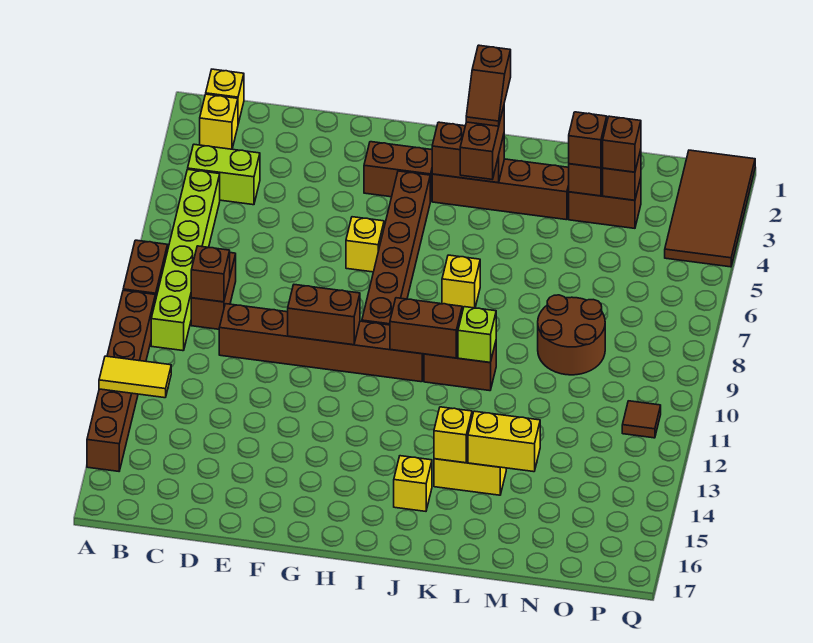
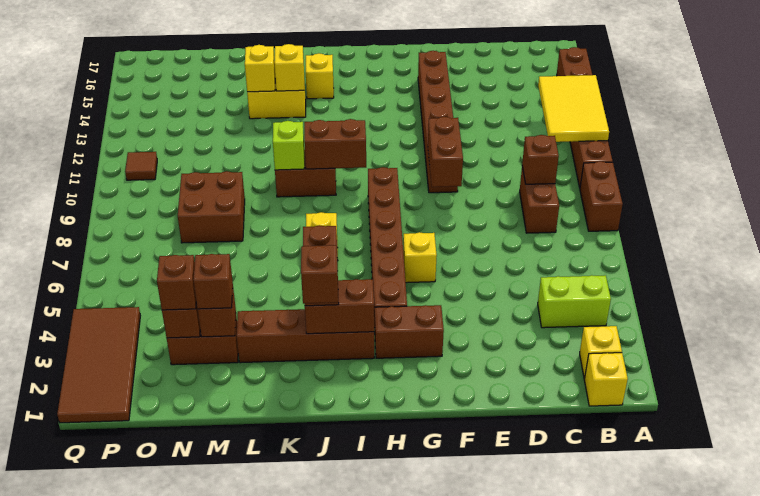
yellow tile A13:B13 level 2 -> yellow tile A11:B13 level 2
lime brick B5:B10 level 1 -> none
brown brick D10:I10 level 1 -> brown brick F10:F15 level 1
brown brick F10:G10 level 2 -> brown brick F9:F10 level 2
yellow brick L14:M14 level 2 -> yellow brick L14 level 2
brown round brick M8:N9 level 1 -> brown brick M8:N9 level 1

